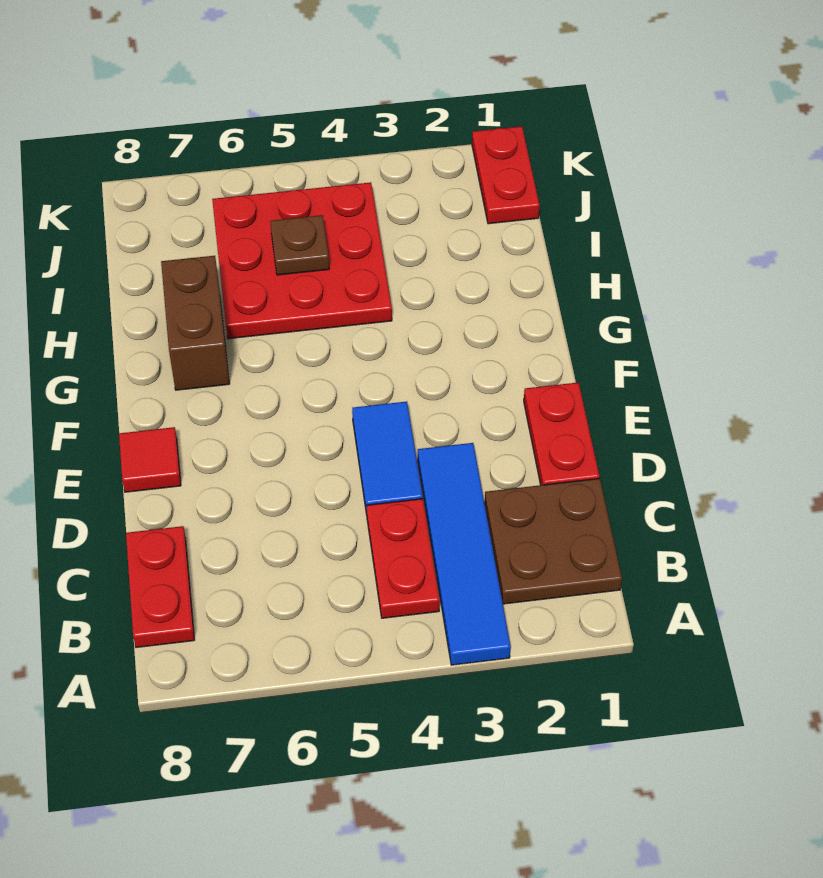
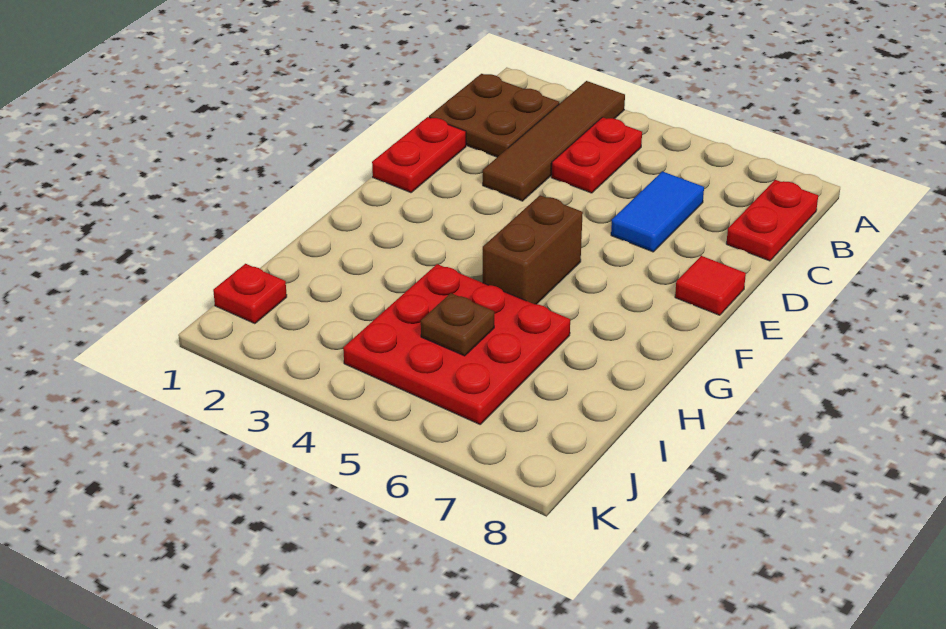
blue tile A3:D3 level 1 -> brown tile A3:D3 level 1
blue tile D4:E4 level 1 -> blue tile C6:D6 level 1
brown brick G7:H7 level 1 -> brown brick F5:G5 level 1
red plate J1:K1 level 1 -> red plate J1 level 1

